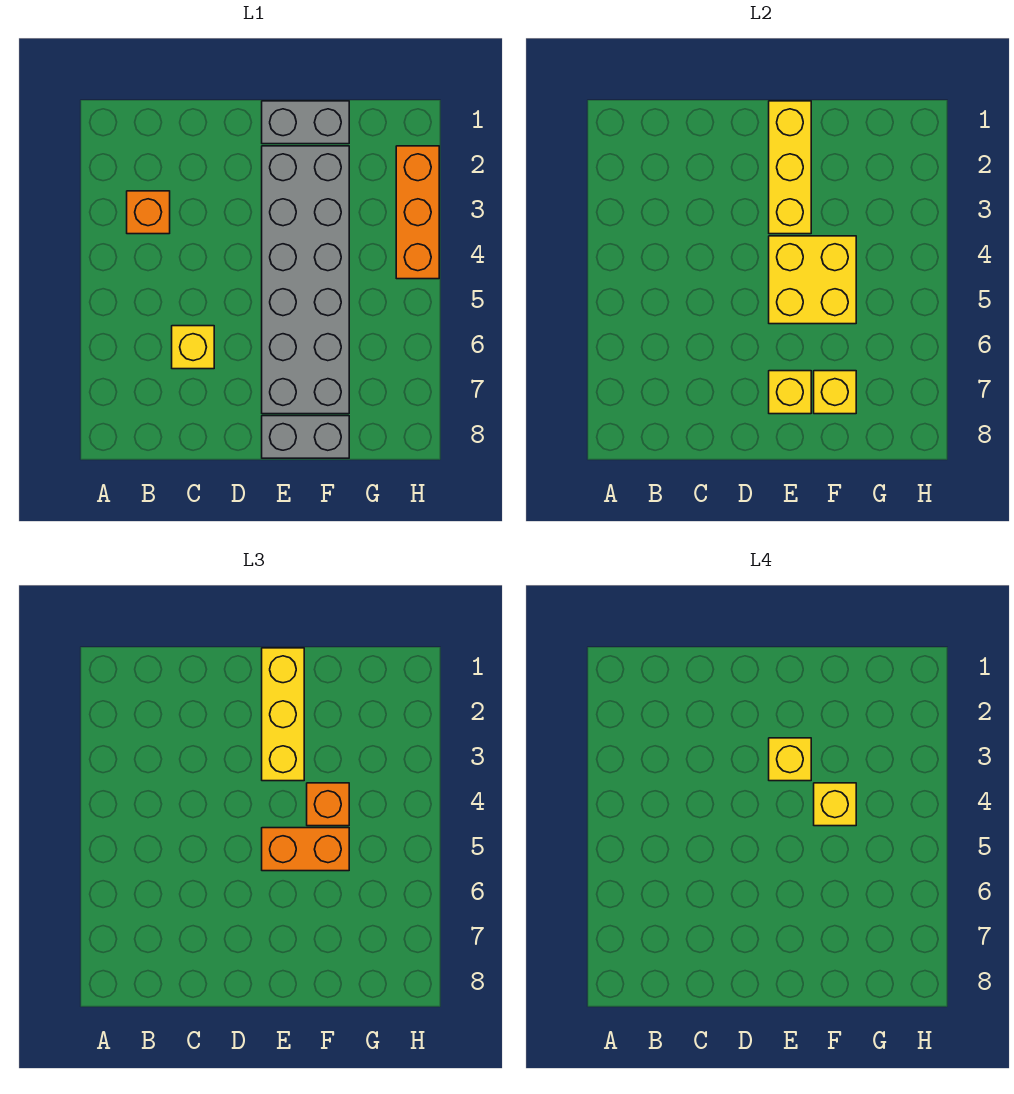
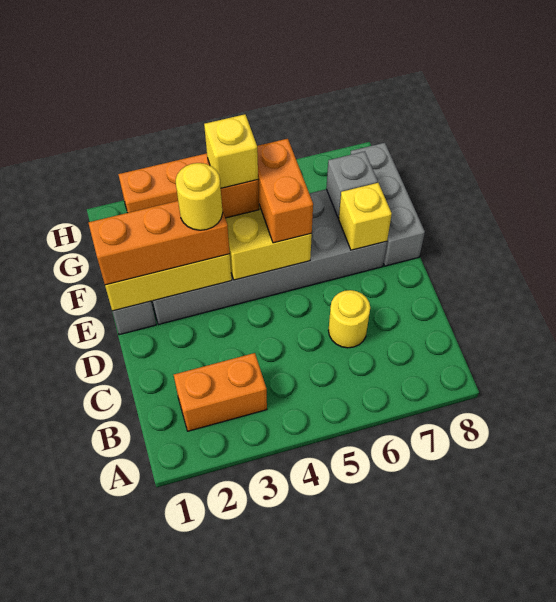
orange brick B3 level 1 -> orange brick B2:B3 level 1
yellow brick C6 level 1 -> yellow round brick C6 level 1
yellow brick E1:E3 level 3 -> orange brick E1:E3 level 3
yellow brick E3 level 4 -> yellow round brick E3 level 4
grey brick E8:F8 level 1 -> grey brick E8:G8 level 1
yellow brick F7 level 2 -> grey brick F7 level 2

